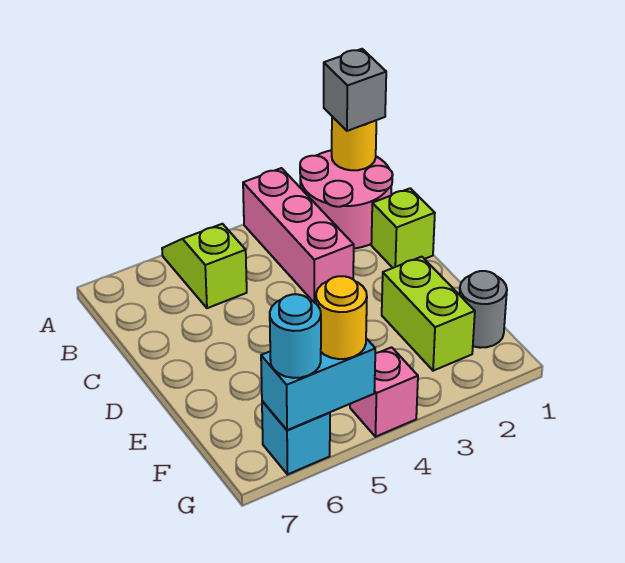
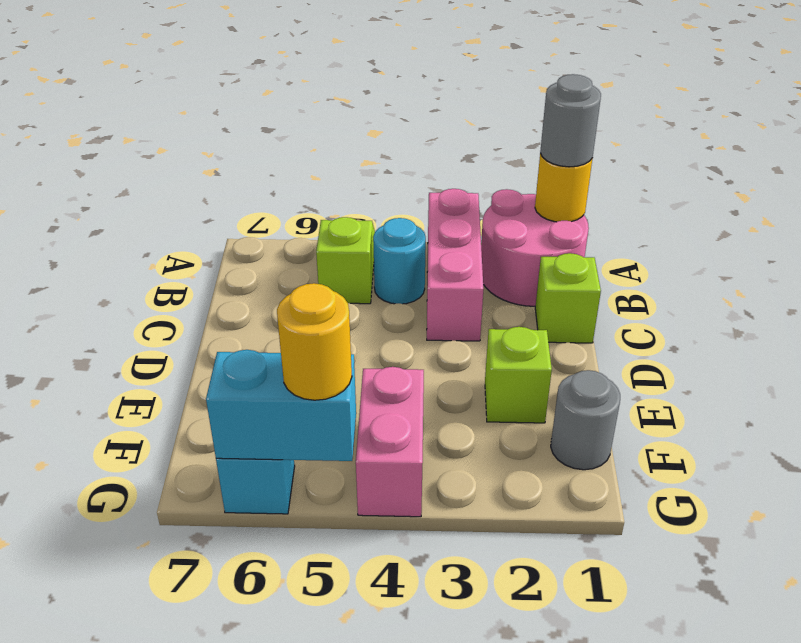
grey brick A1 level 3 -> grey round brick A1 level 3
lime brick E2:F2 level 1 -> lime brick E2 level 1
pink brick G4 level 1 -> pink brick F4:G4 level 1
cyan round brick G6 level 3 -> cyan round brick B4 level 1

